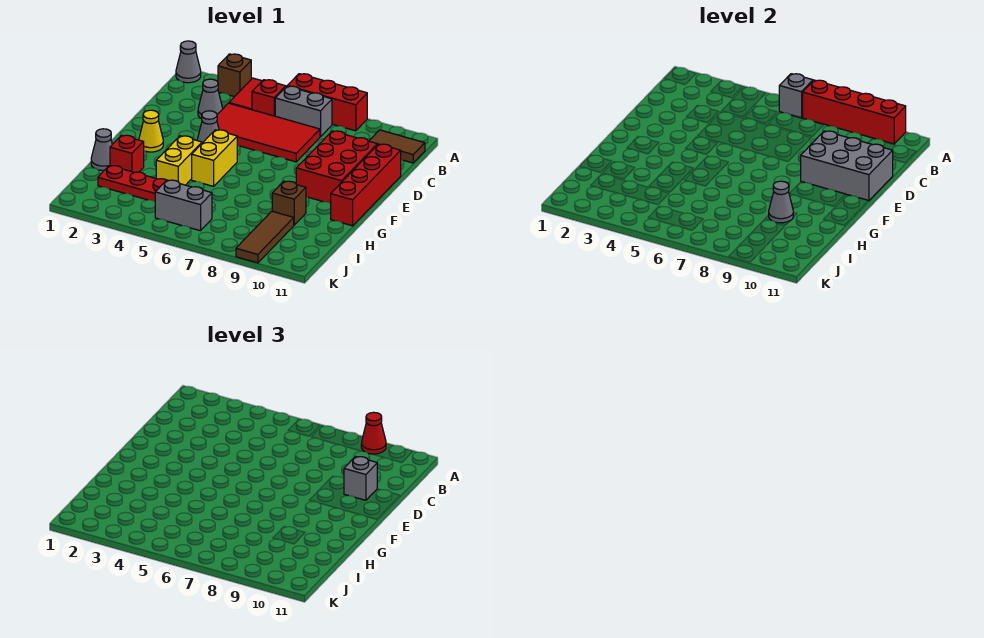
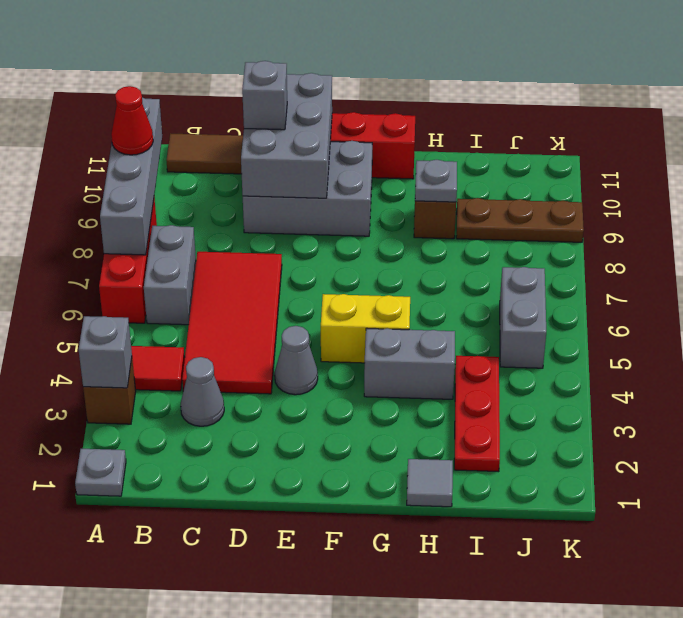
grey cone A1 level 1 -> grey plate A1 level 1
grey brick A6 level 2 -> grey brick A3 level 2
red brick A7:A10 level 2 -> grey brick A7:A10 level 2
red brick B5 level 1 -> none
brown tile B10:B11 level 1 -> brown tile B11:C11 level 1
red brick D9:F10 level 1 -> grey brick D9:F10 level 1
yellow cone F2 level 1 -> none
yellow brick G4:H4 level 1 -> grey brick G4:H4 level 1
grey cone H1 level 1 -> grey tile H1 level 1
red brick H2 level 1 -> none
grey cone H9 level 2 -> grey plate H9 level 2
brown tile I9:K9 level 1 -> brown plate I9:K9 level 1

